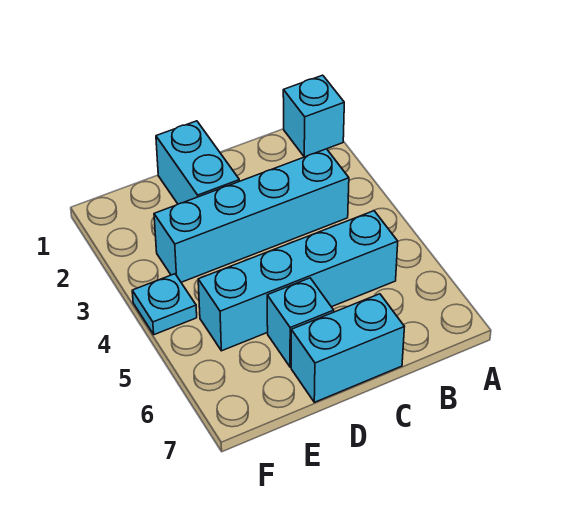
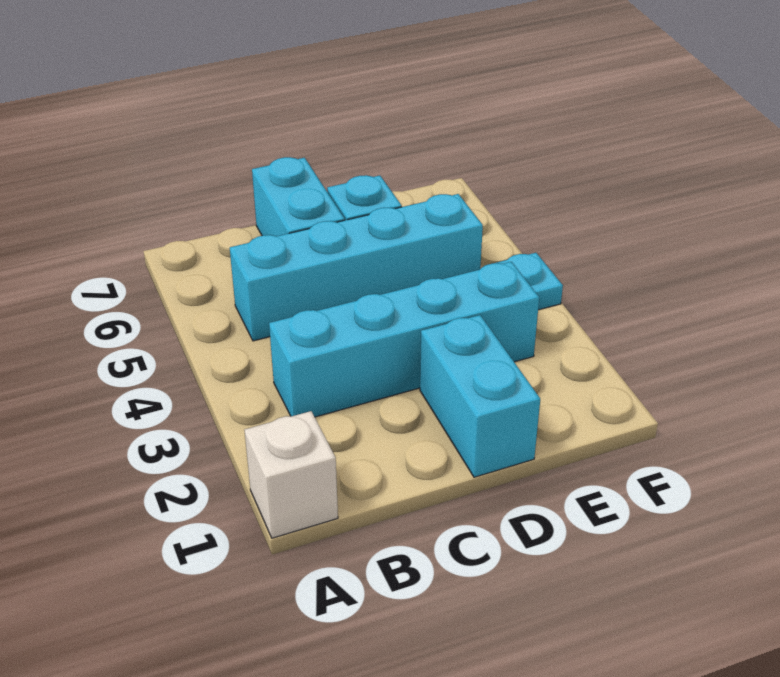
cyan brick A1 level 1 -> white brick A1 level 1
cyan brick C7:D7 level 1 -> cyan brick C6:C7 level 1

